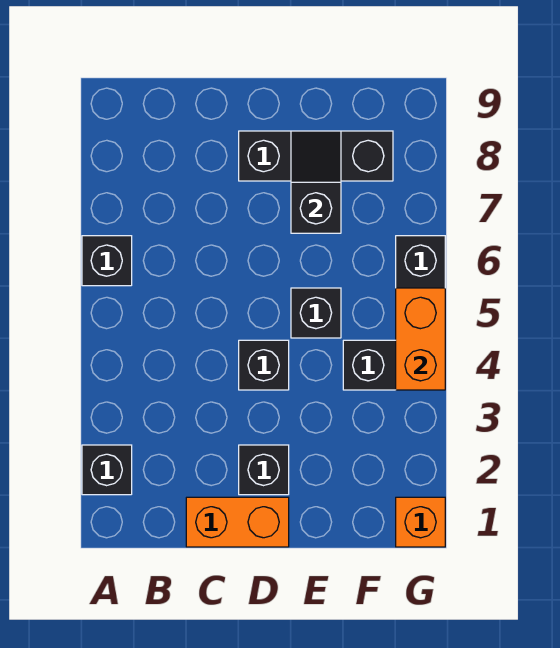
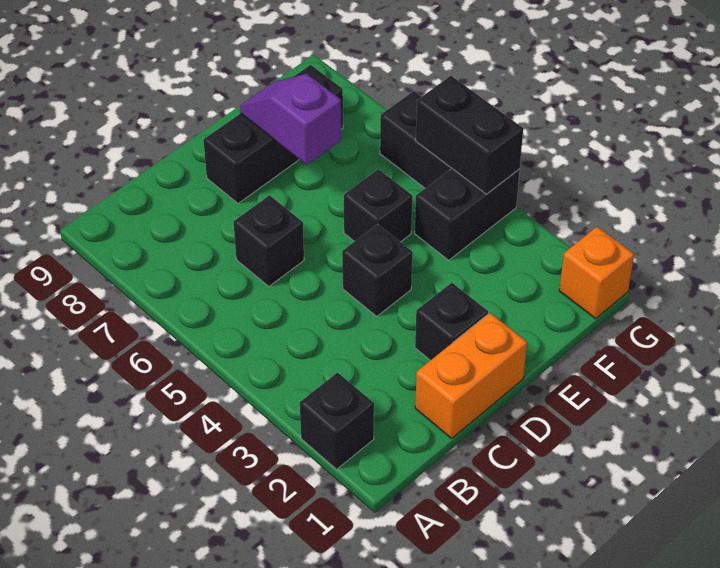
black brick A6 level 1 -> black brick C6 level 1
black slope E7:E8 level 2 top 7 -> purple slope E7:E8 level 2 top 7
orange brick G4:G5 level 2 -> black brick G4:G5 level 2

